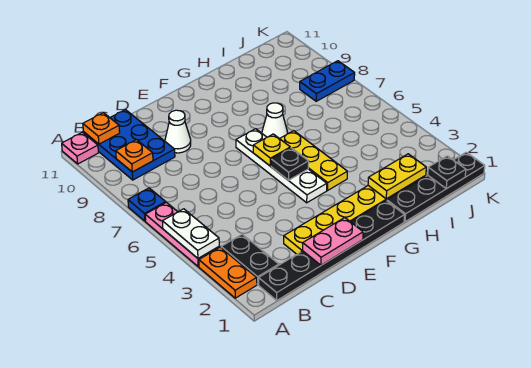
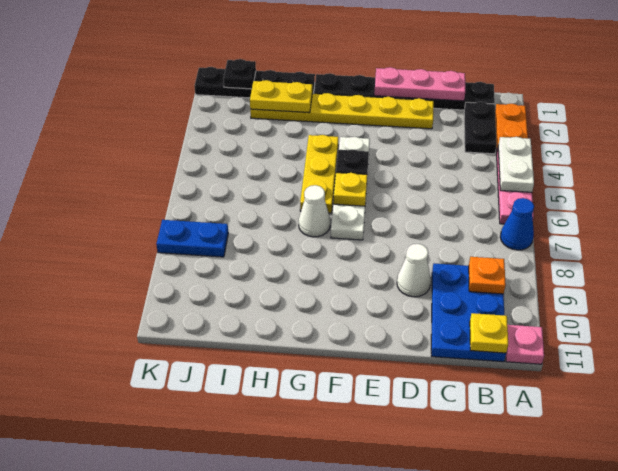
blue plate A7 level 1 -> blue cone A7 level 1
orange plate B11 level 2 -> yellow plate B11 level 2
pink plate D1:E1 level 2 -> pink plate C1:E1 level 2

